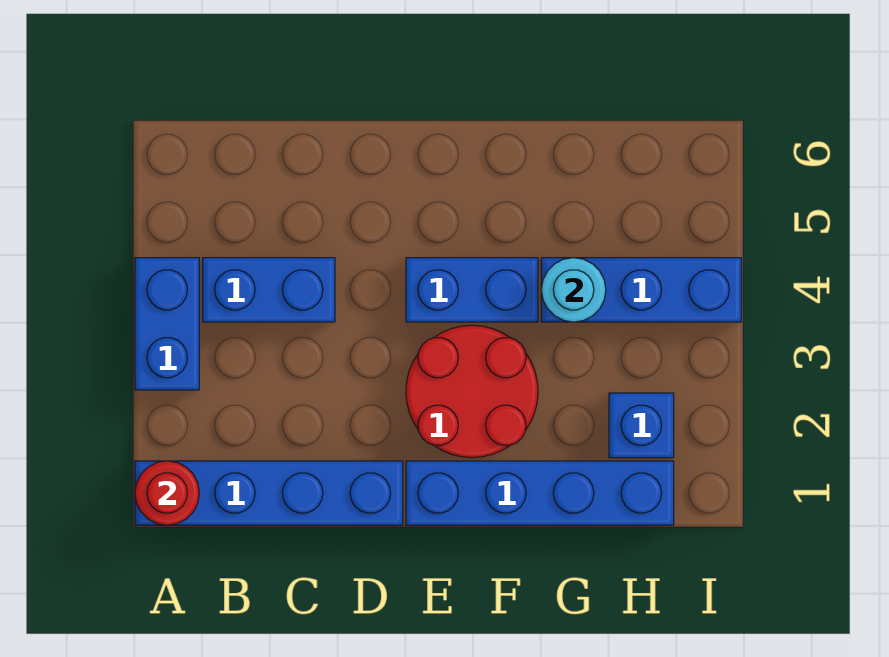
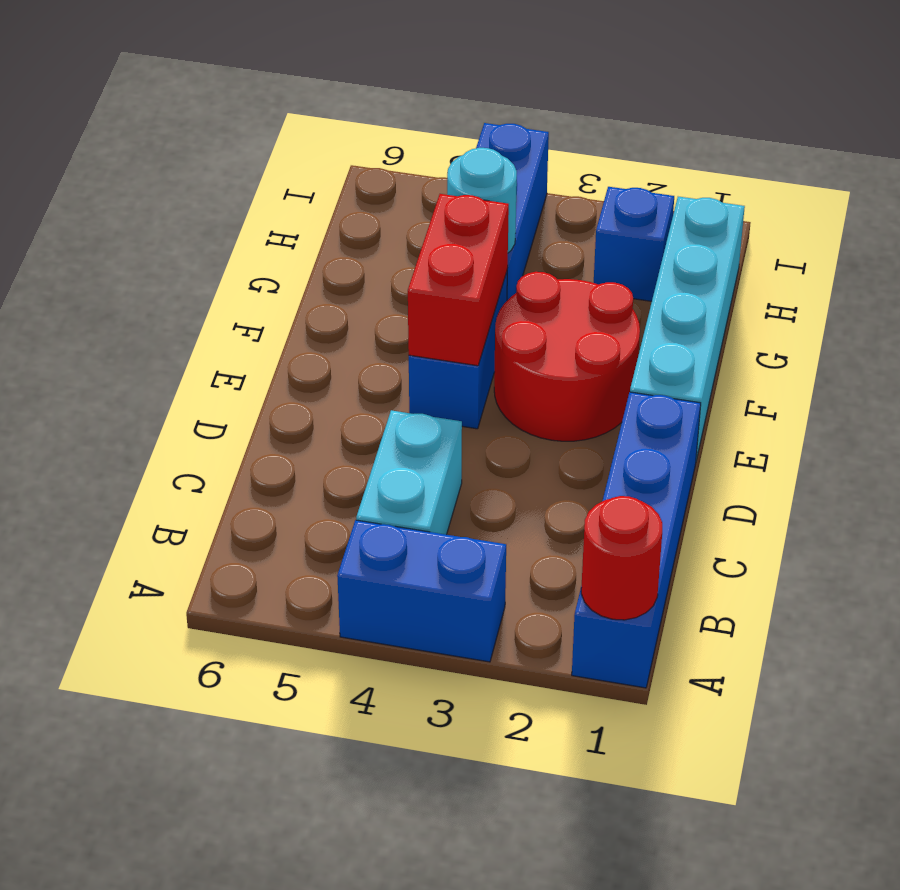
blue brick B4:C4 level 1 -> cyan brick B4:C4 level 1
blue brick E1:H1 level 1 -> cyan brick E1:H1 level 1
none -> red brick E4:F4 level 2

